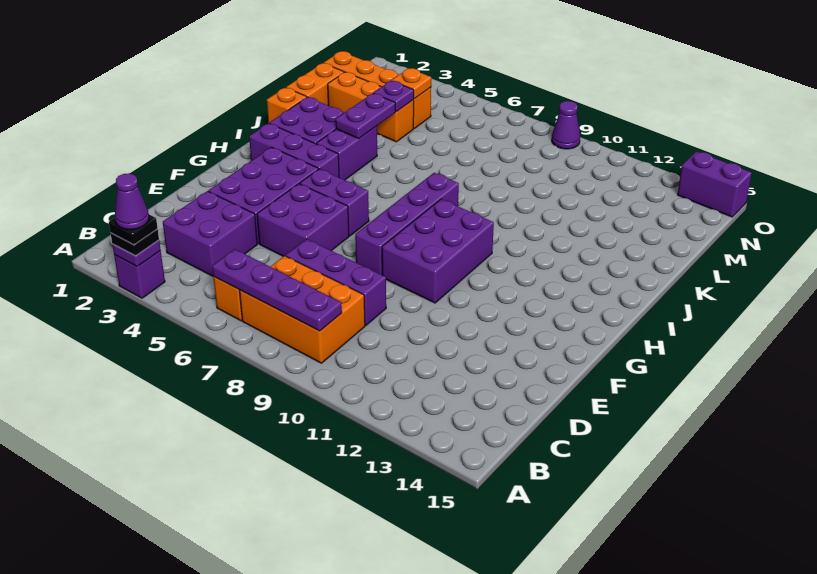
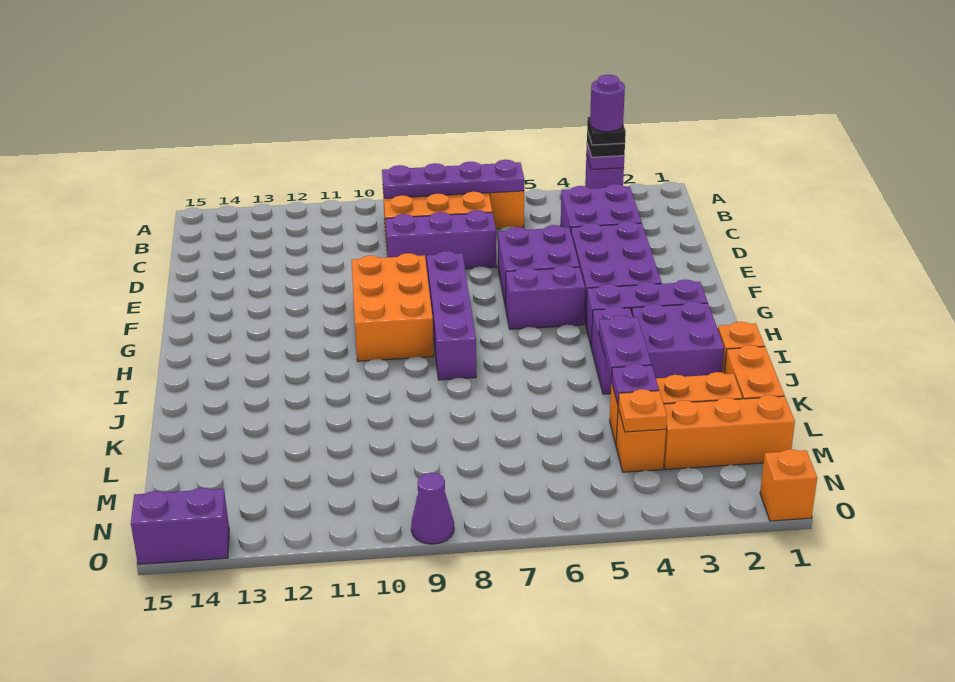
purple cone A3 level 5 -> purple round brick A3 level 5
purple brick F9:H10 level 1 -> orange brick F9:H10 level 1
none -> orange brick O1 level 1

